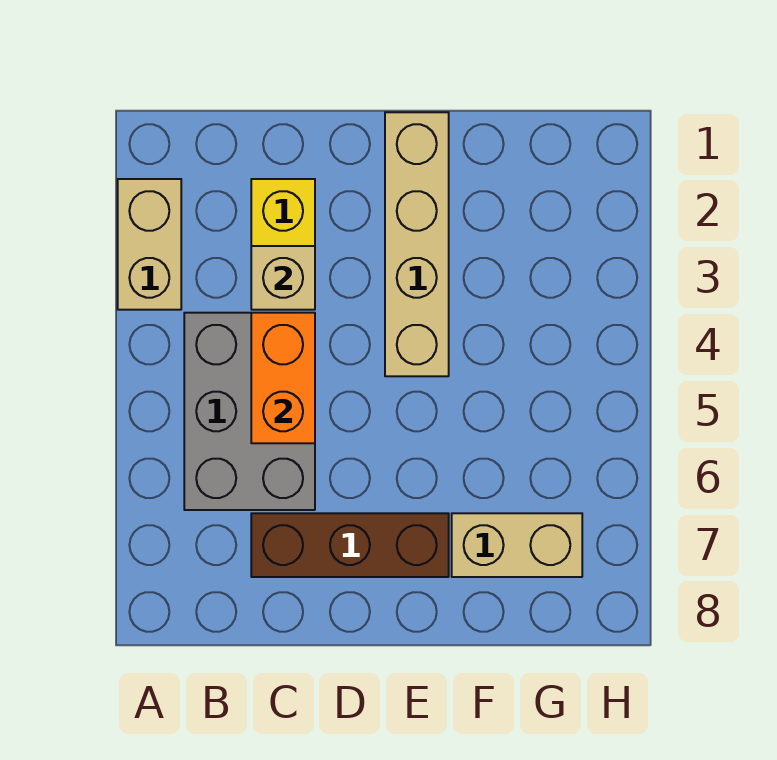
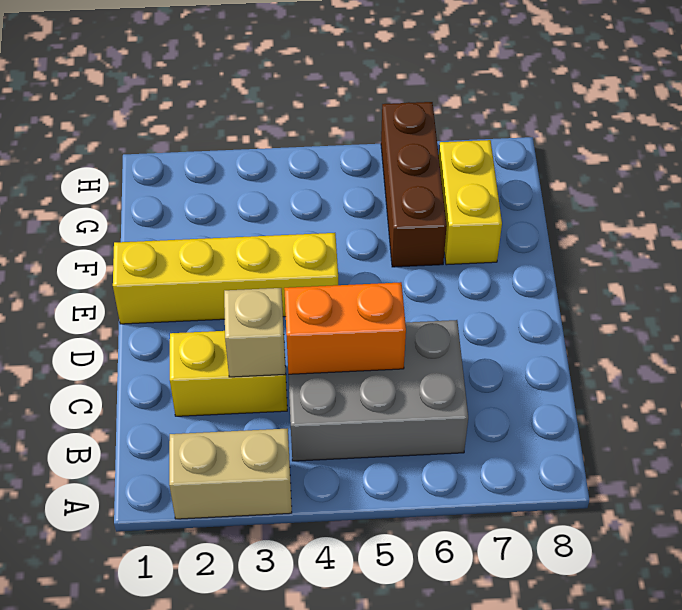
brown brick C7:E7 level 1 -> brown brick F6:H6 level 1
tan brick E1:E4 level 1 -> yellow brick E1:E4 level 1
tan brick F7:G7 level 1 -> yellow brick F7:G7 level 1

